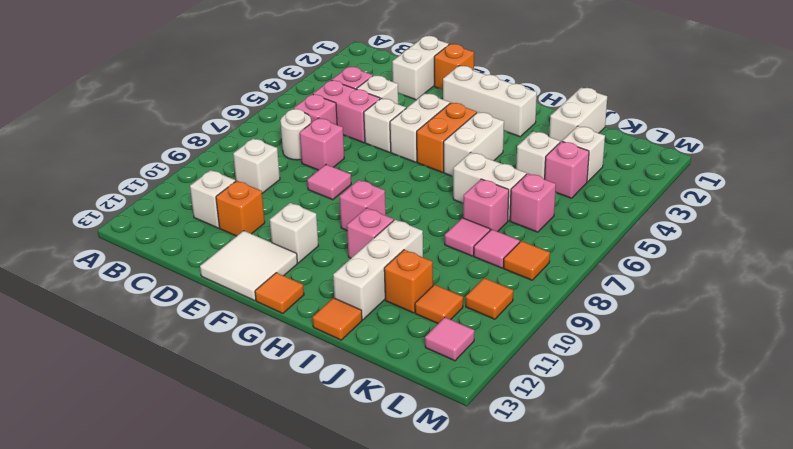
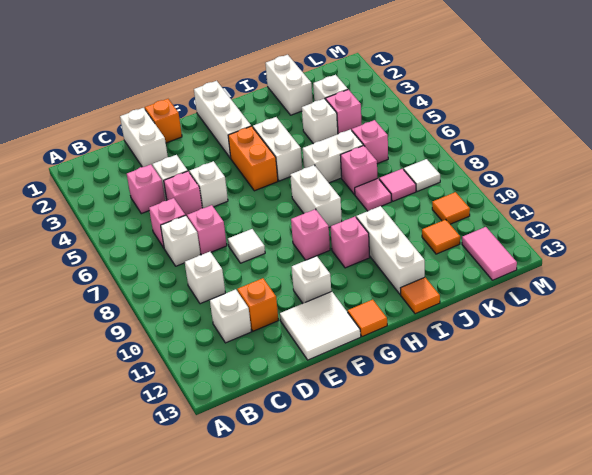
pink brick C5:D5 level 1 -> pink brick D5 level 1
white round brick C7 level 1 -> white brick C7 level 1
pink tile E8 level 1 -> white tile E8 level 1
white brick F2:H2 level 1 -> white brick G1:G3 level 1
white brick F4:F5 level 1 -> white brick H7:H8 level 1
orange brick J11 level 1 -> none
orange tile L8 level 1 -> white tile L8 level 1
pink tile L12 level 1 -> pink tile L12:L13 level 1

